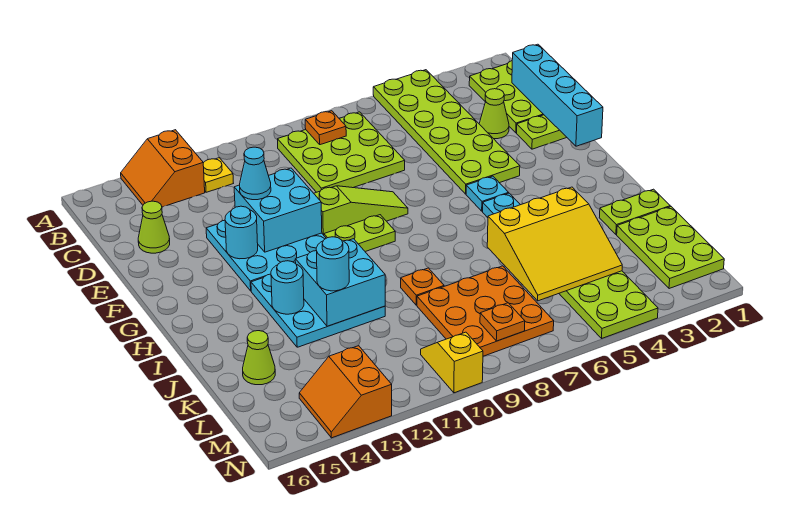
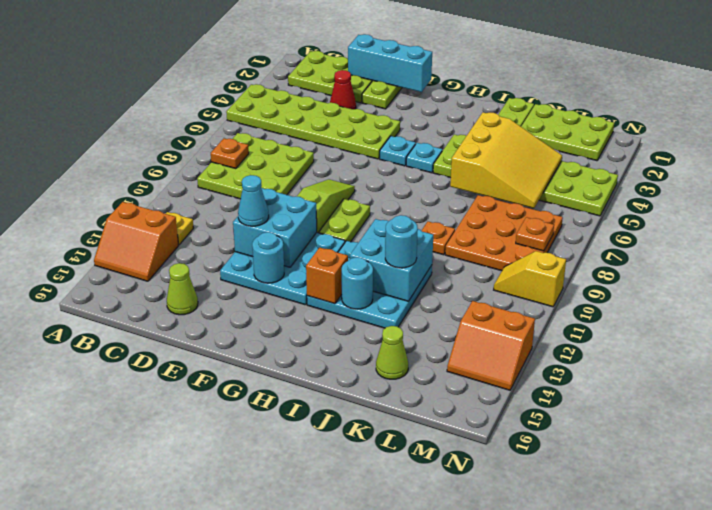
cyan brick C1:F1 level 2 -> cyan brick D1:F1 level 2
lime cone D3 level 1 -> red cone D3 level 1
none -> orange brick H13 level 2

